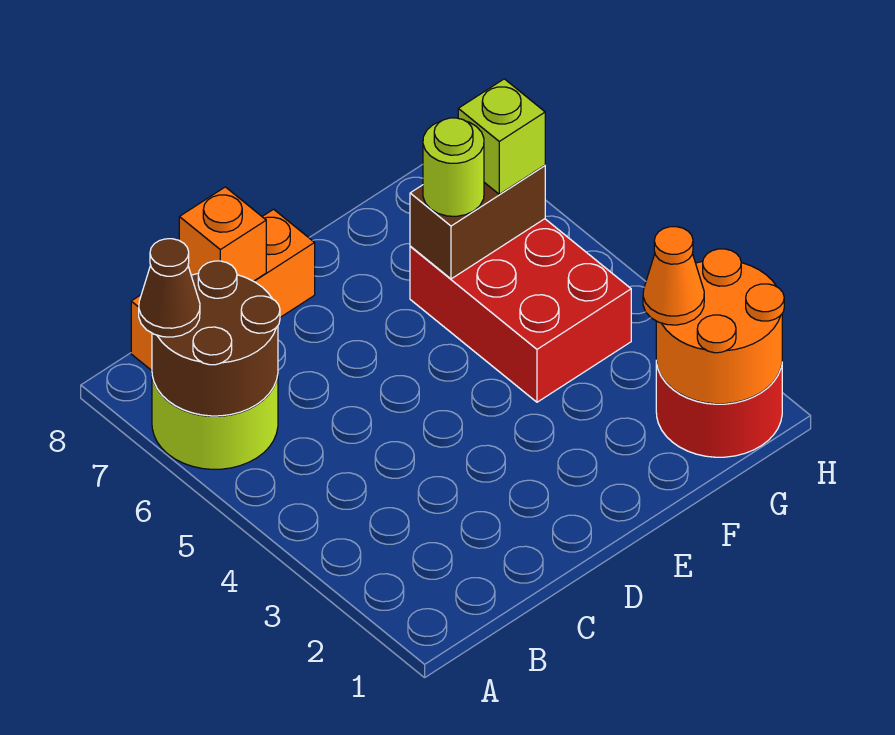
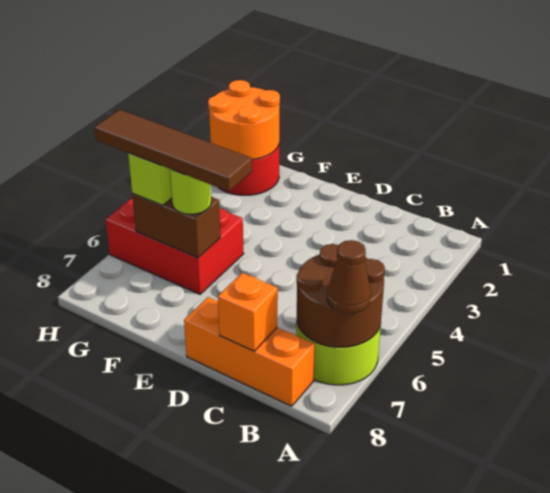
none -> brown tile E6:H6 level 4
red brick F4:G6 level 1 -> red brick F5:H6 level 1
orange cone G2 level 3 -> none

